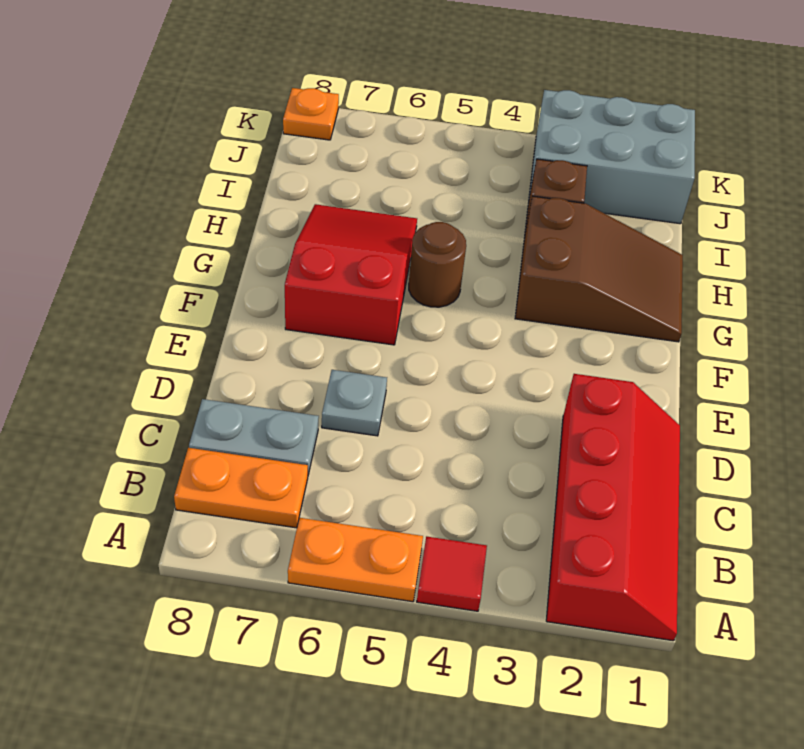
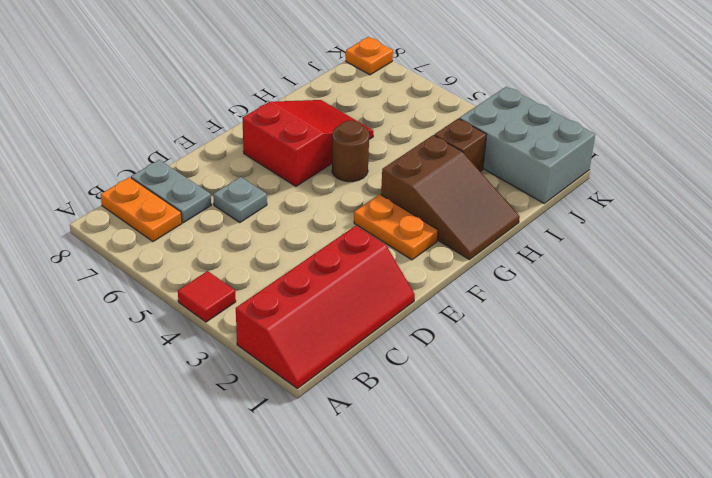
orange plate A5:A6 level 1 -> orange plate F2:F3 level 1

